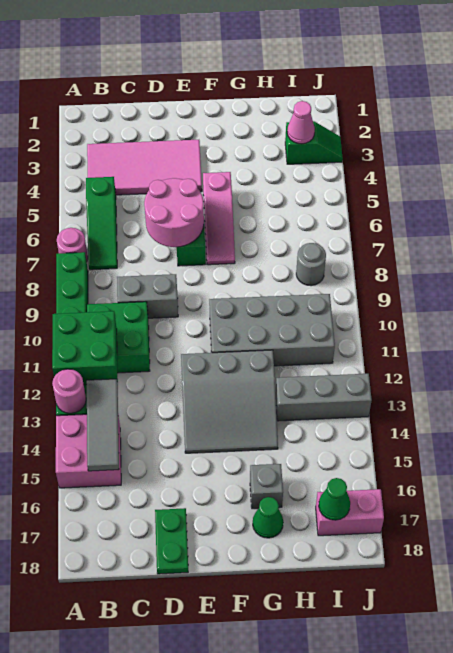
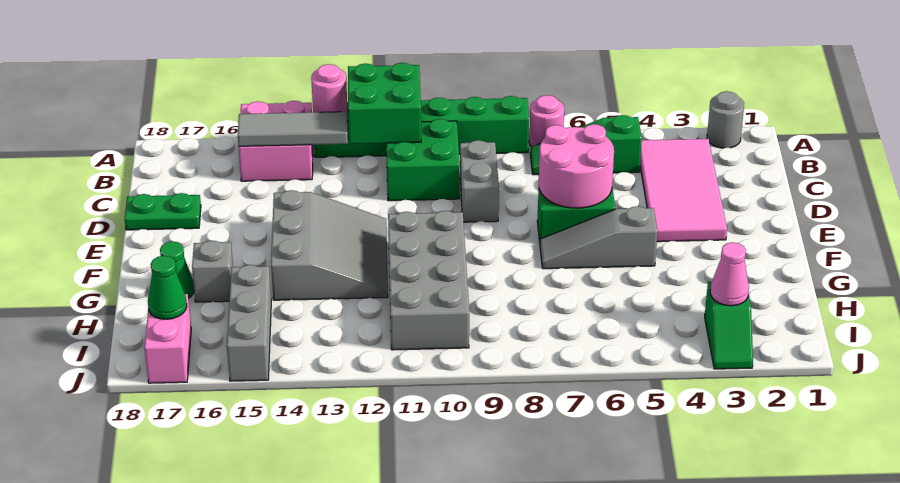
grey slope E12:G14 level 1 top 12 -> grey slope E12:G14 level 1 top 14
pink slope F5:F7 level 1 top 5 -> grey slope F5:F7 level 1 top 5
grey brick H13:J13 level 1 -> grey brick H15:J15 level 1
grey round brick I8 level 1 -> grey round brick A2 level 1

